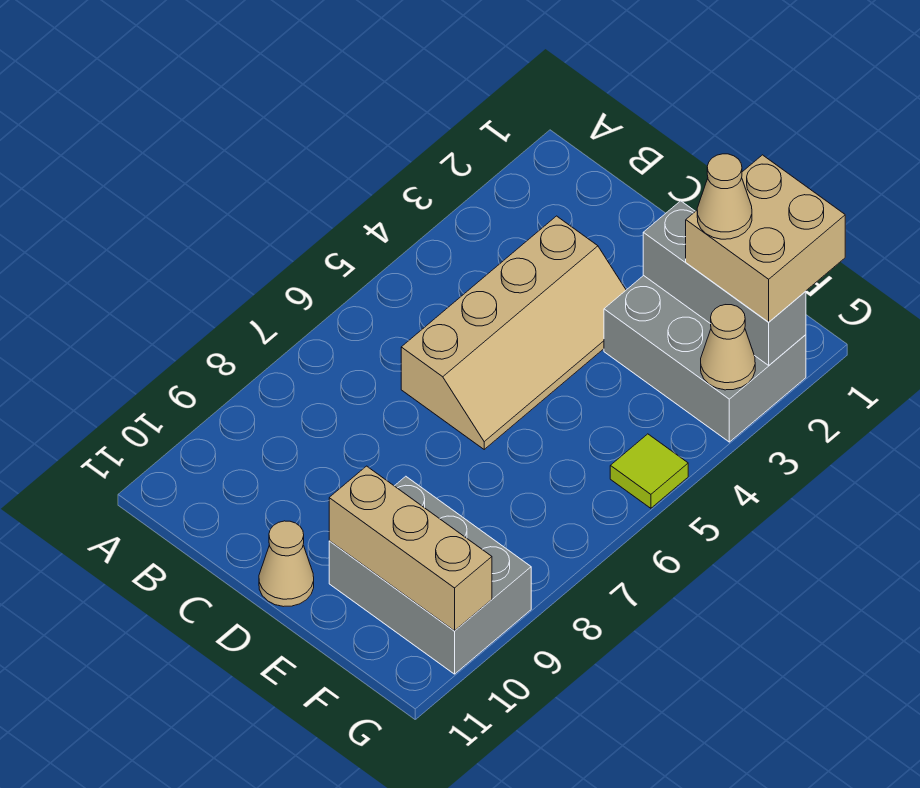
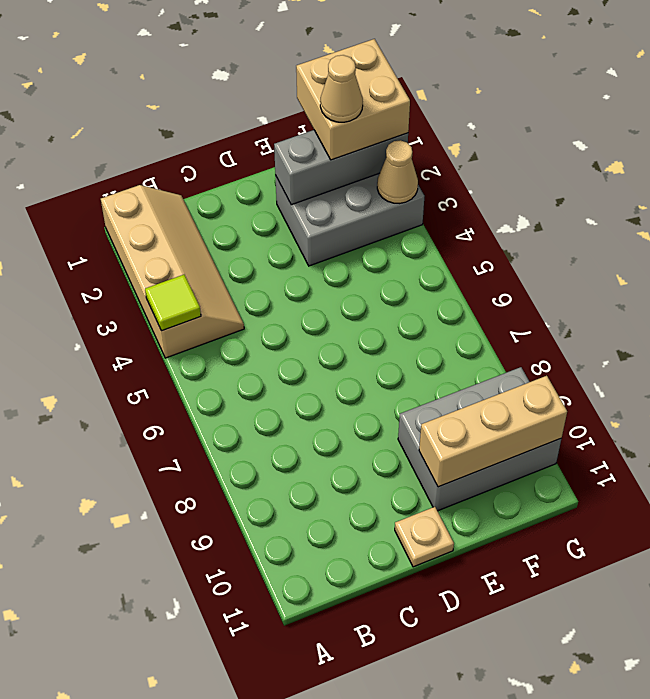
tan slope C3:D6 level 1 top C -> tan slope A1:B4 level 1 top A
tan cone D11 level 1 -> tan plate D11 level 1
lime tile G5 level 1 -> lime tile A4 level 2

